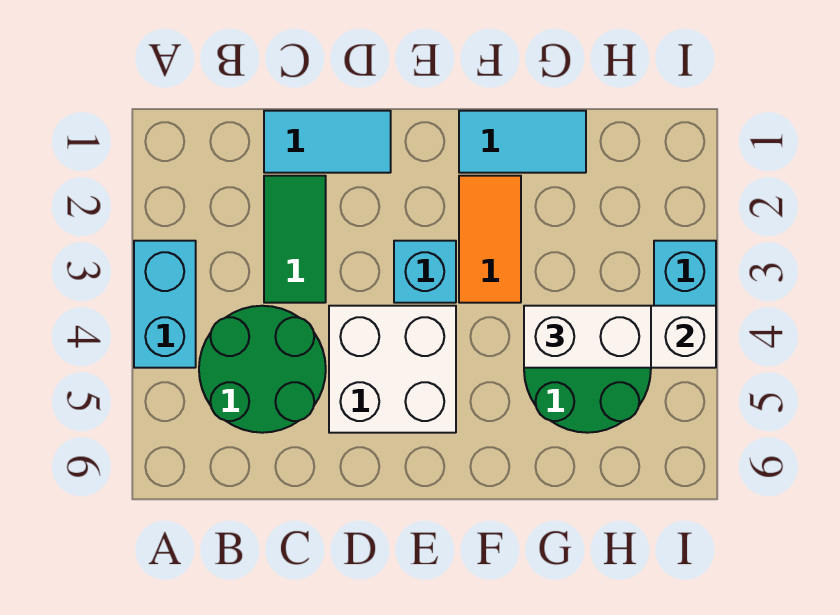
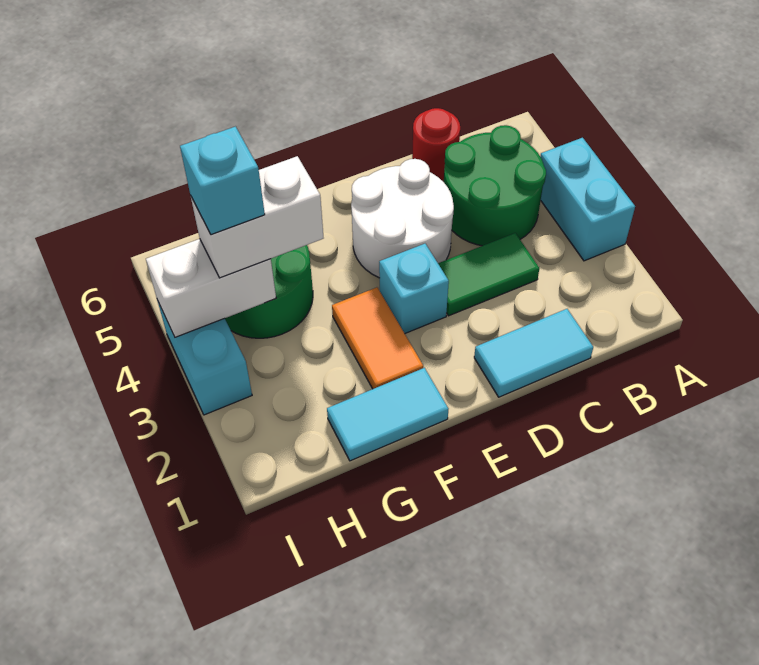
green tile C2:C3 level 1 -> green tile C3:D3 level 1
none -> red round brick C6 level 1
white brick D4:E5 level 1 -> white round brick D4:E5 level 1
none -> cyan brick H4 level 4

